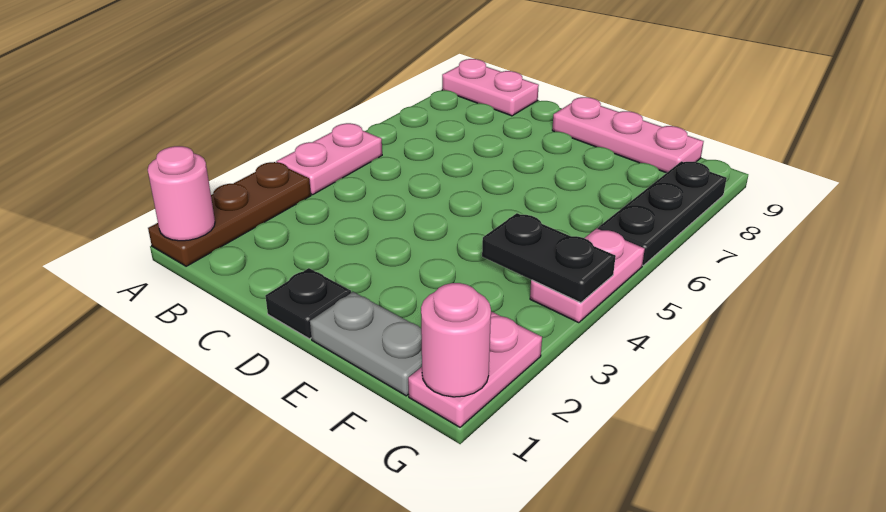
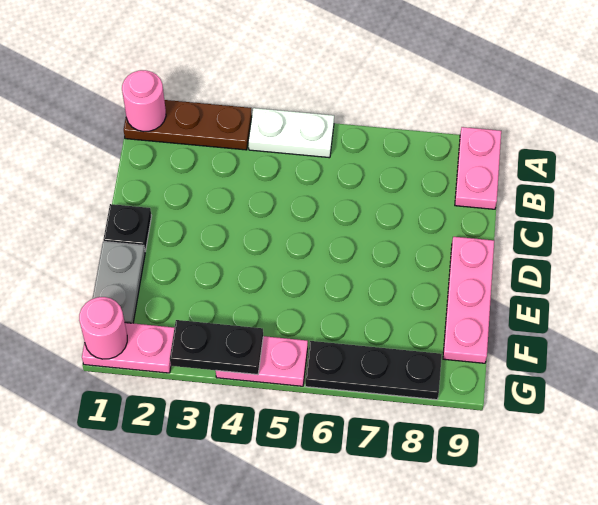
pink plate A4:A5 level 1 -> white plate A4:A5 level 1
black plate F4:G4 level 2 -> black plate G3:G4 level 2

